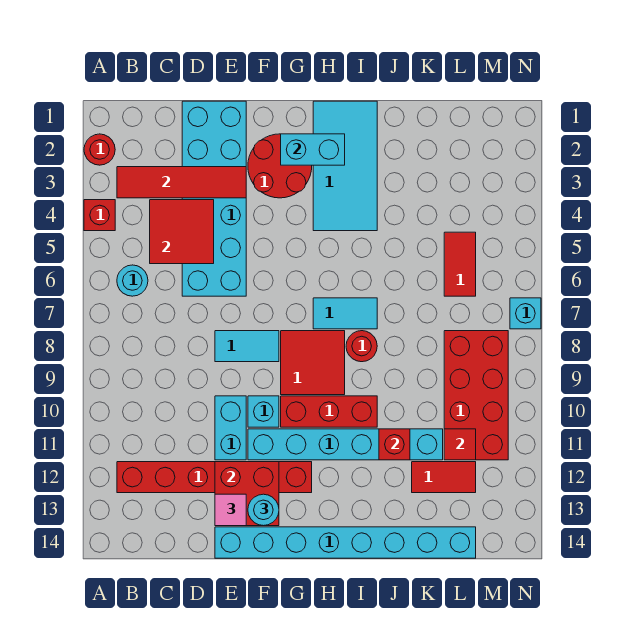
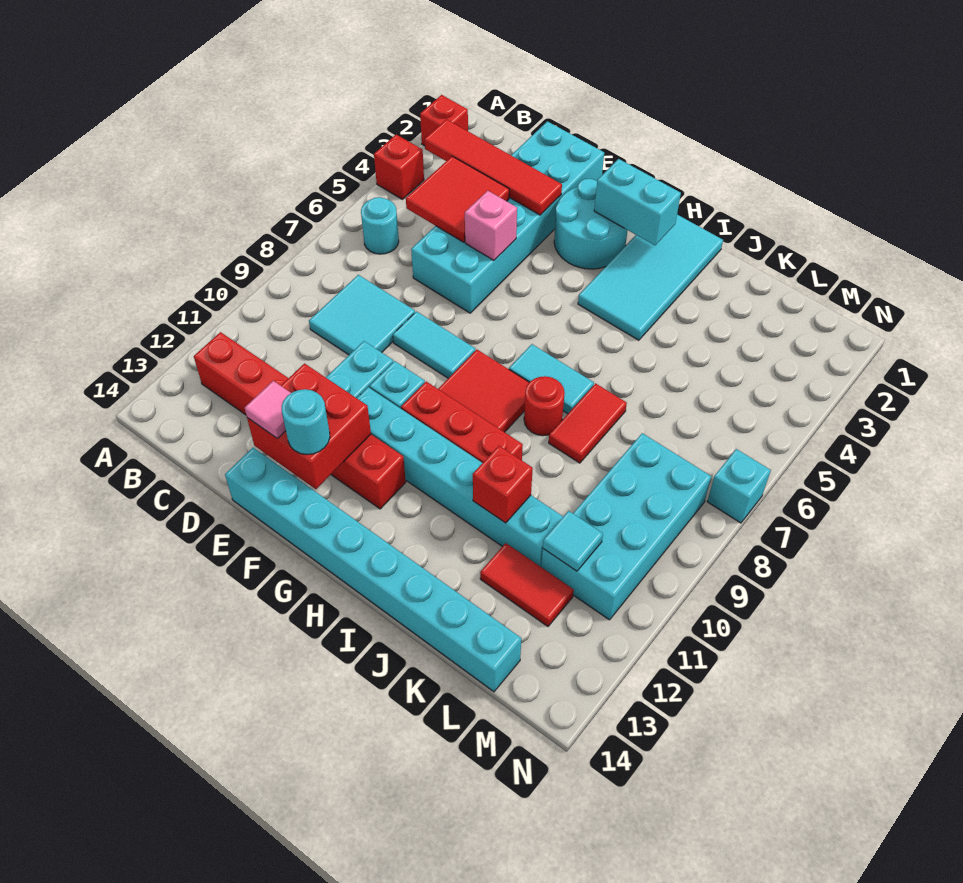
red round brick A2 level 1 -> red brick A2 level 1
none -> cyan tile C8:D9 level 1
none -> pink brick E5 level 2
red round brick F2:G3 level 1 -> cyan round brick F2:G3 level 1
red tile L5:L6 level 1 -> red tile J7:J8 level 1
red brick L8:M11 level 1 -> cyan brick L8:M11 level 1
red tile L11 level 2 -> cyan tile L11 level 2

